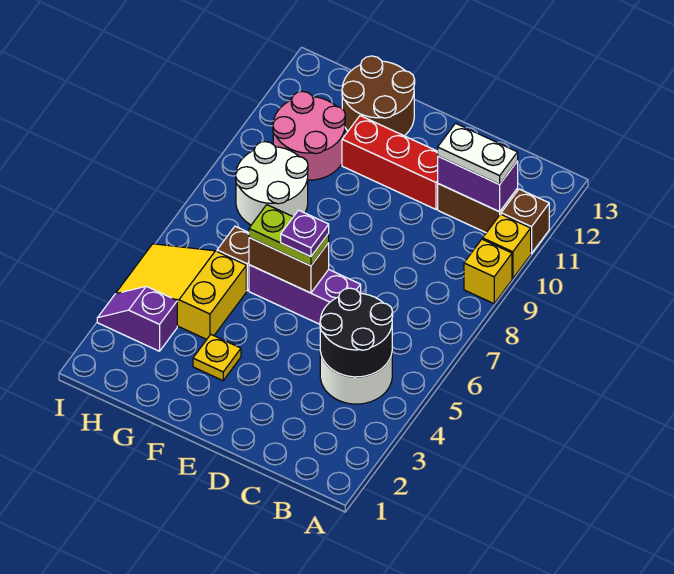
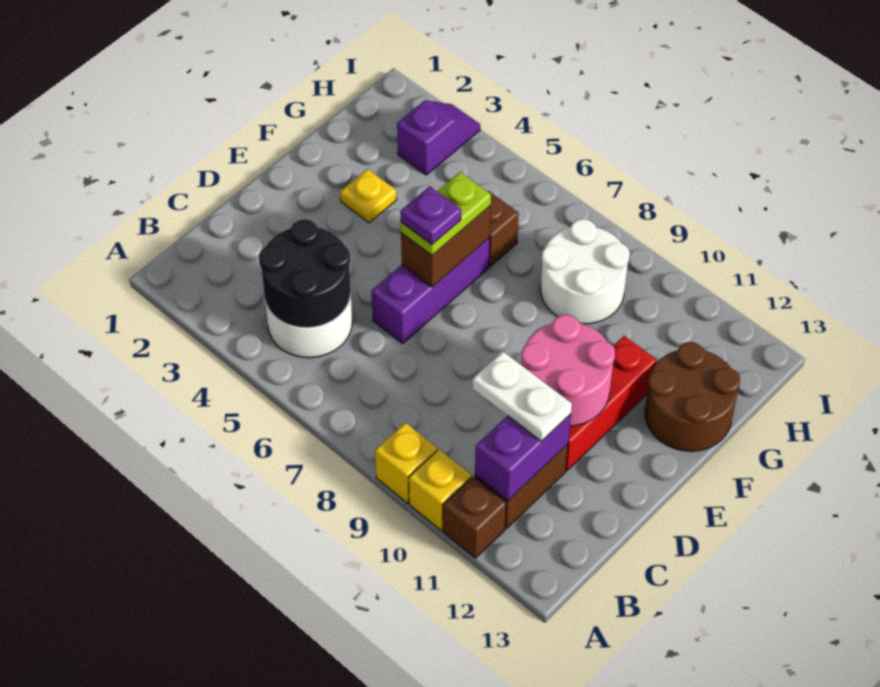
white plate B11:C11 level 3 -> white plate C10:C11 level 3
yellow slope G4:I5 level 1 top G -> none
pink round brick G10:H11 level 1 -> pink round brick D10:E11 level 2

